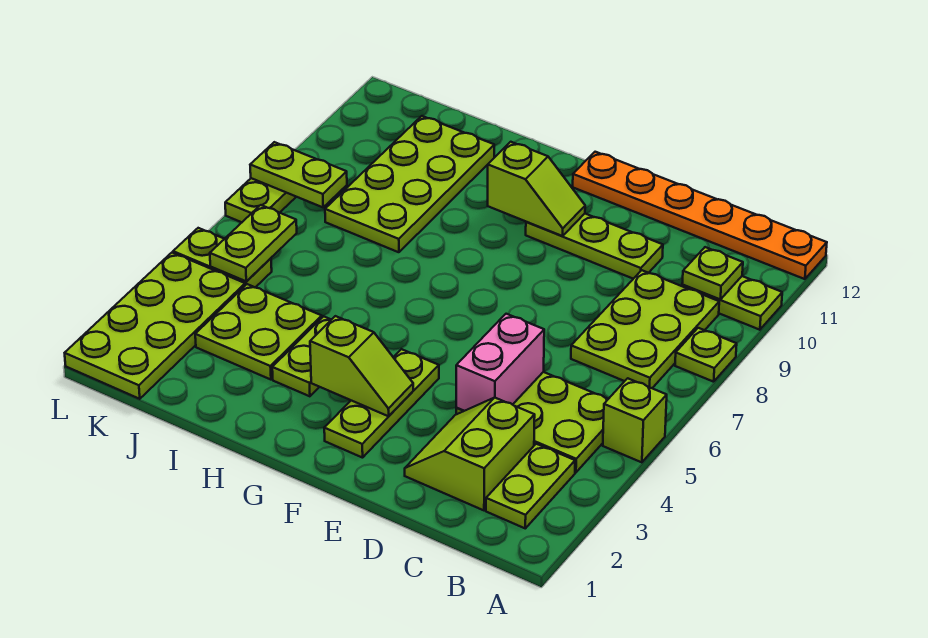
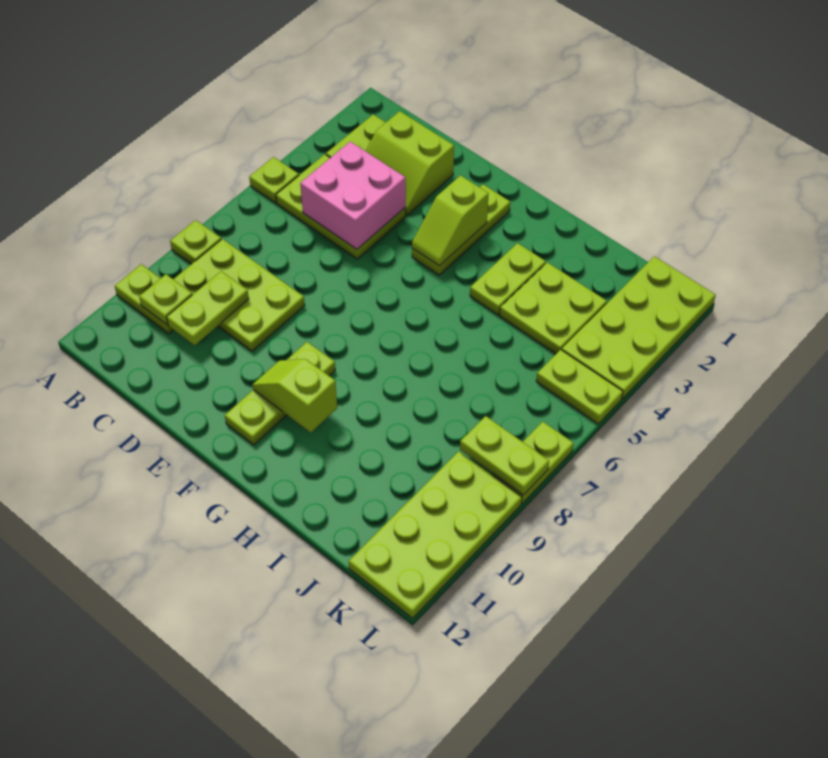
lime brick A5 level 1 -> lime plate A5 level 1
orange plate A12:F12 level 1 -> none
lime plate B7:C9 level 1 -> lime plate B8:D9 level 1
lime slope C2:D3 level 1 top C -> lime slope C2:D3 level 1 top 2
pink brick D4:D5 level 2 -> pink brick C4:D5 level 2
lime plate D10:F10 level 1 -> lime plate F9:F11 level 1
lime slope F3:G3 level 2 top G -> lime slope F3:F4 level 2 top 3
lime plate I8:J11 level 1 -> lime plate K9:L12 level 1
lime plate K5:K6 level 2 -> lime plate C9:C10 level 2

